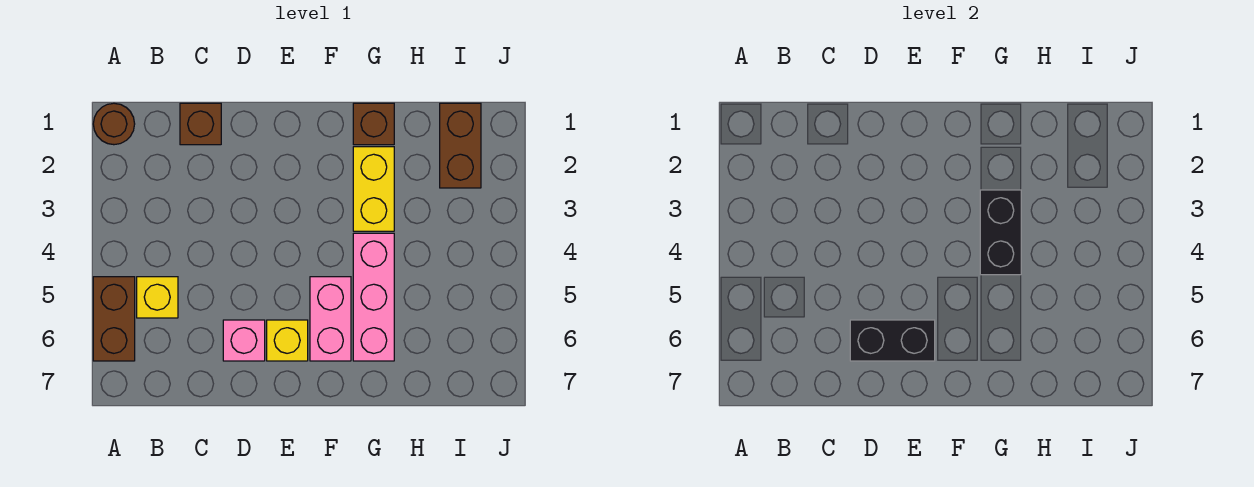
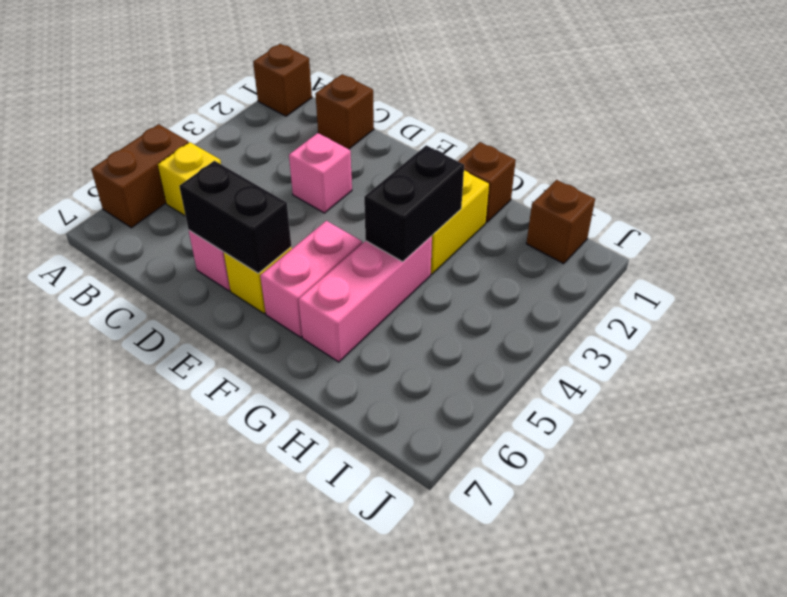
brown round brick A1 level 1 -> brown brick A1 level 1
none -> pink brick D3 level 1
brown brick I1:I2 level 1 -> brown brick I1 level 1

